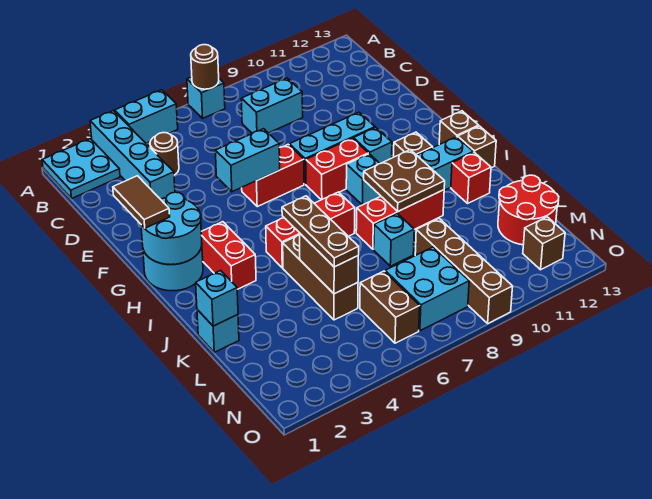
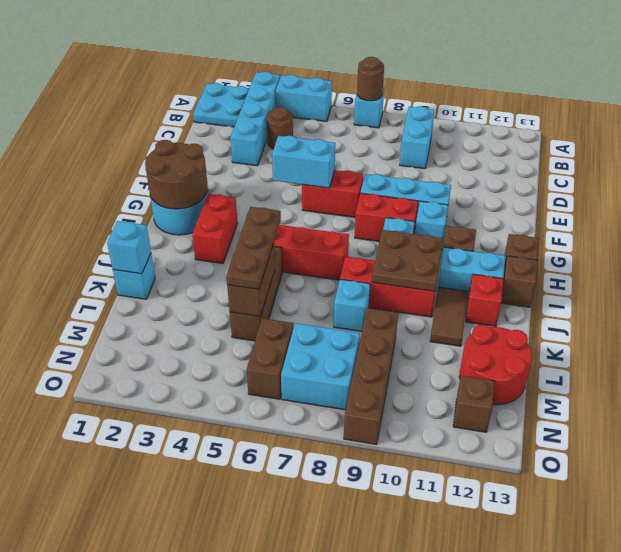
cyan brick C8:C9 level 1 -> cyan brick B9:C9 level 1
brown tile F1:G1 level 3 -> brown tile J11:K11 level 1
cyan round brick G1:H2 level 2 -> brown round brick G1:H2 level 2

